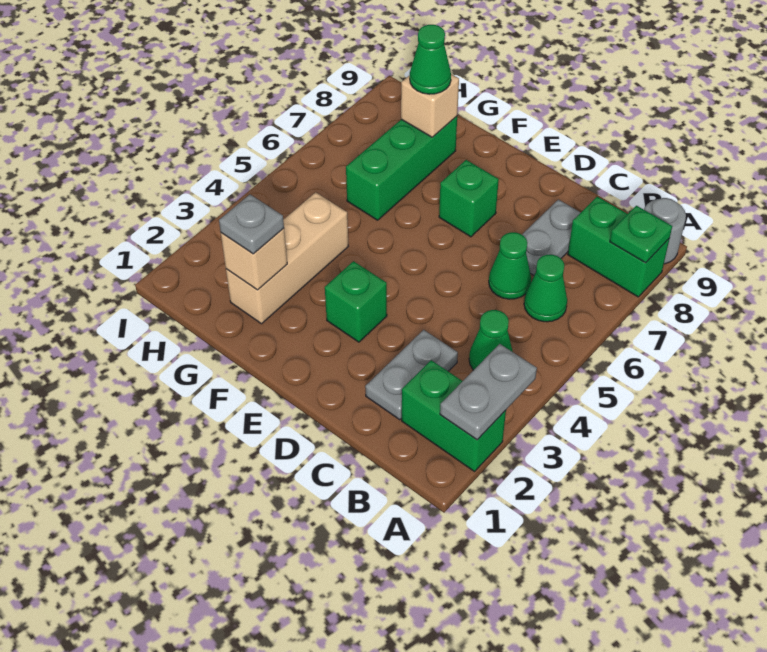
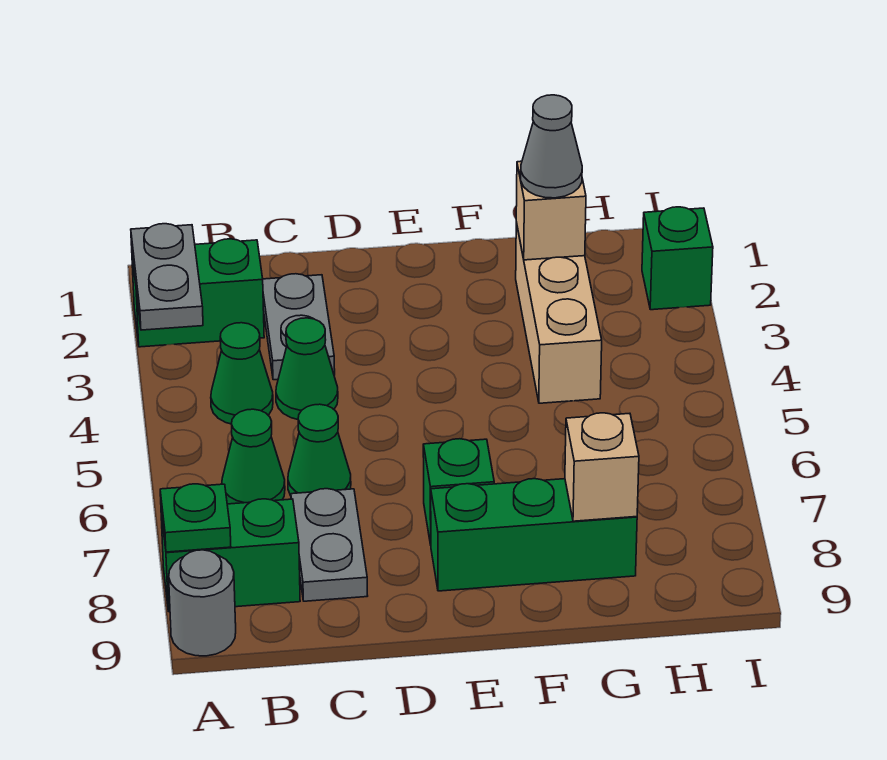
green brick E3 level 1 -> green brick I2 level 1
grey plate G2 level 3 -> grey cone G2 level 3
green brick G6:G8 level 1 -> green brick E8:G8 level 1
green cone G8 level 3 -> green cone C4 level 1

